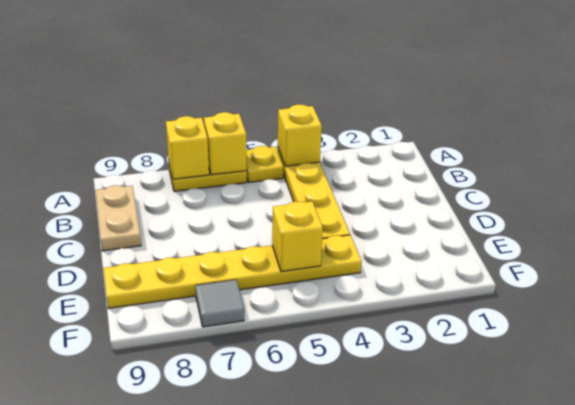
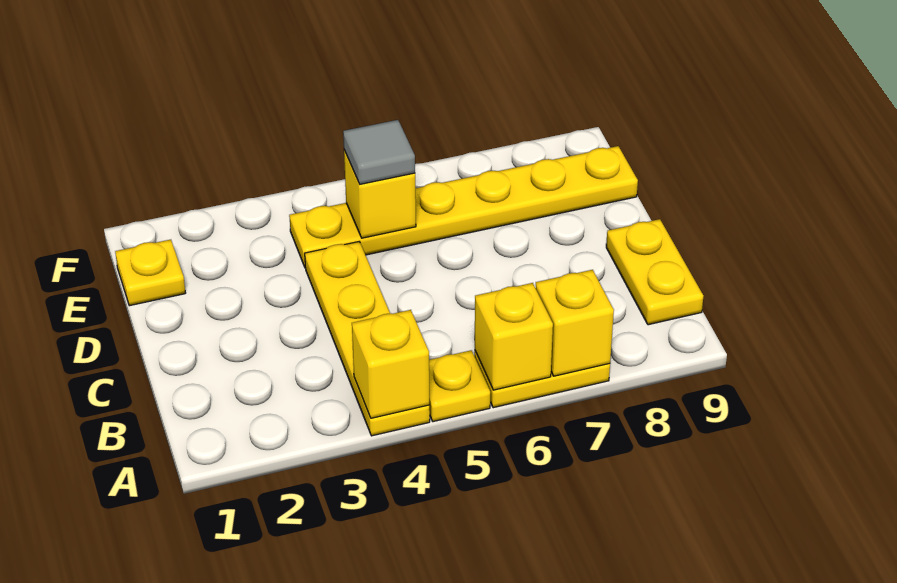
tan plate B9:C9 level 1 -> yellow plate B9:C9 level 1
none -> yellow plate E1 level 1
grey tile F7 level 1 -> grey tile E5 level 3

